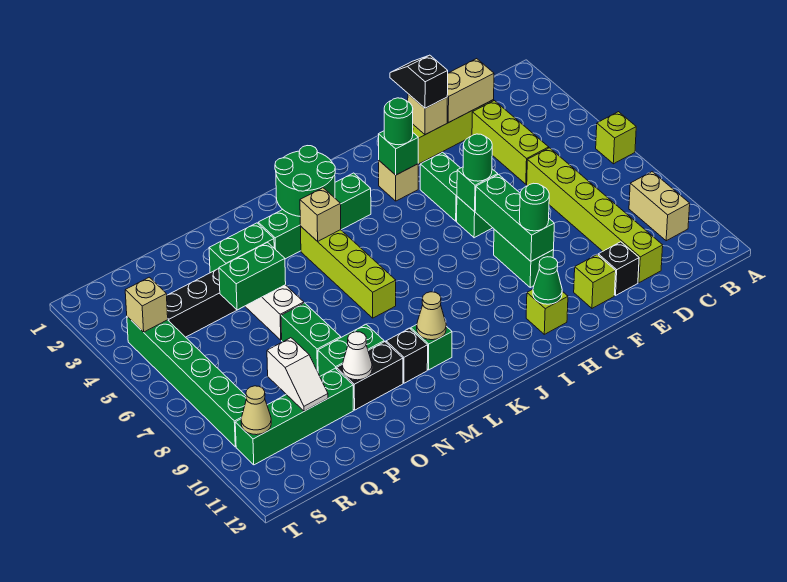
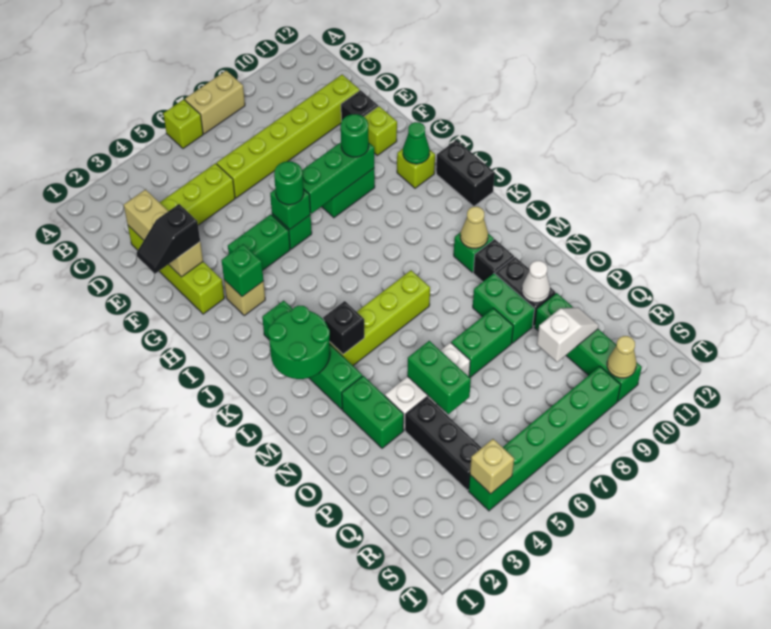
tan brick B9:B10 level 1 -> tan brick A7:A8 level 1
green round brick H3 level 3 -> none
none -> black brick I12:J12 level 1
tan brick L4 level 2 -> black brick L4 level 2

